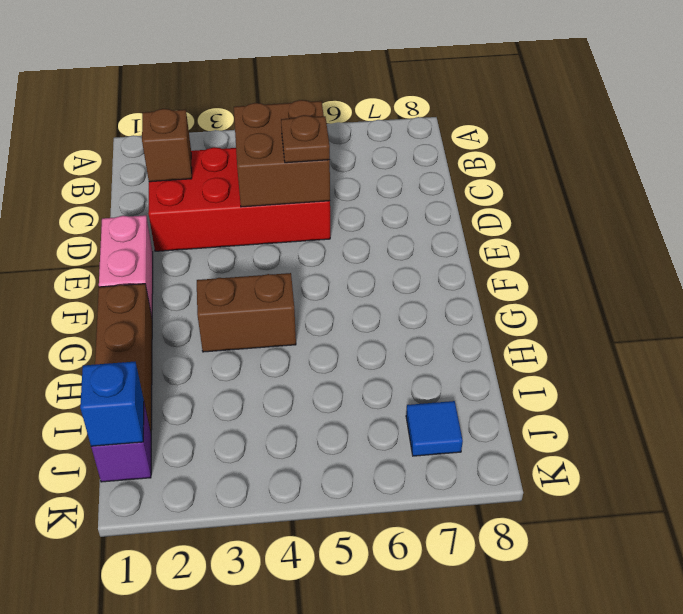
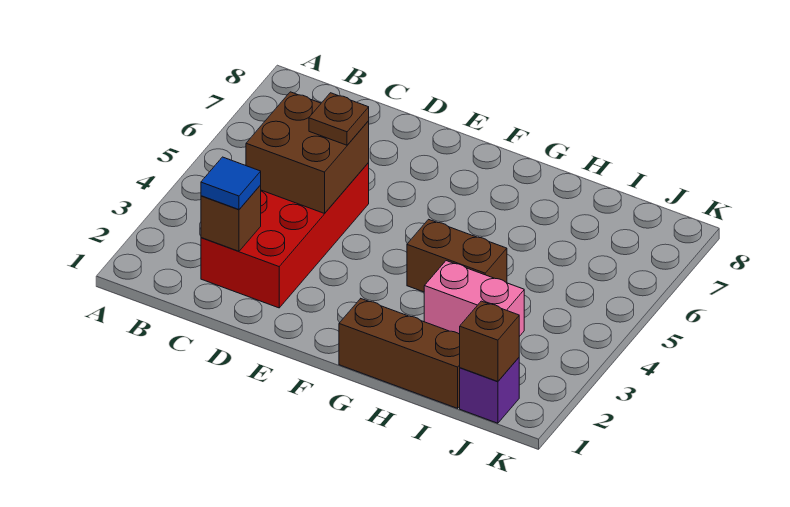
pink brick E1:F1 level 1 -> pink brick H3:I3 level 1
brown brick G3:G4 level 1 -> brown brick G4:H4 level 1
blue brick J1 level 2 -> brown brick J1 level 2
blue tile J7 level 1 -> blue tile C2 level 3

